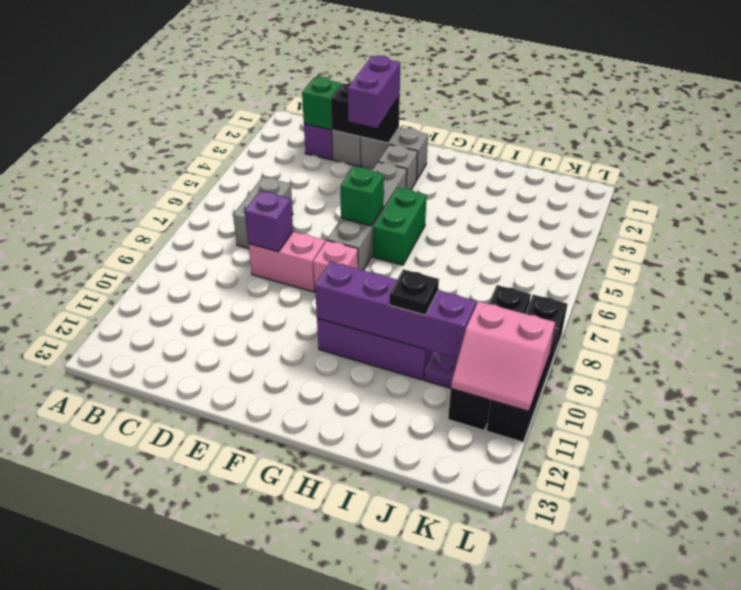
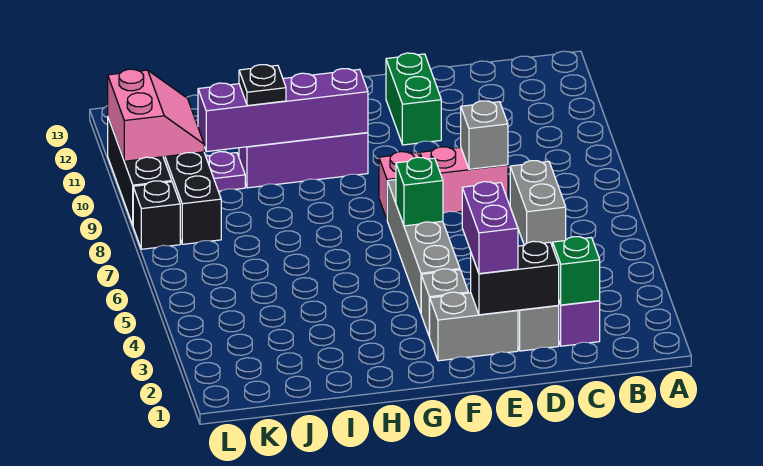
purple brick D8 level 2 -> grey brick D8 level 2
green brick G5:G6 level 1 -> green brick E11:E12 level 1
pink slope K10:L11 level 2 top 10 -> pink slope K10:L11 level 2 top L

